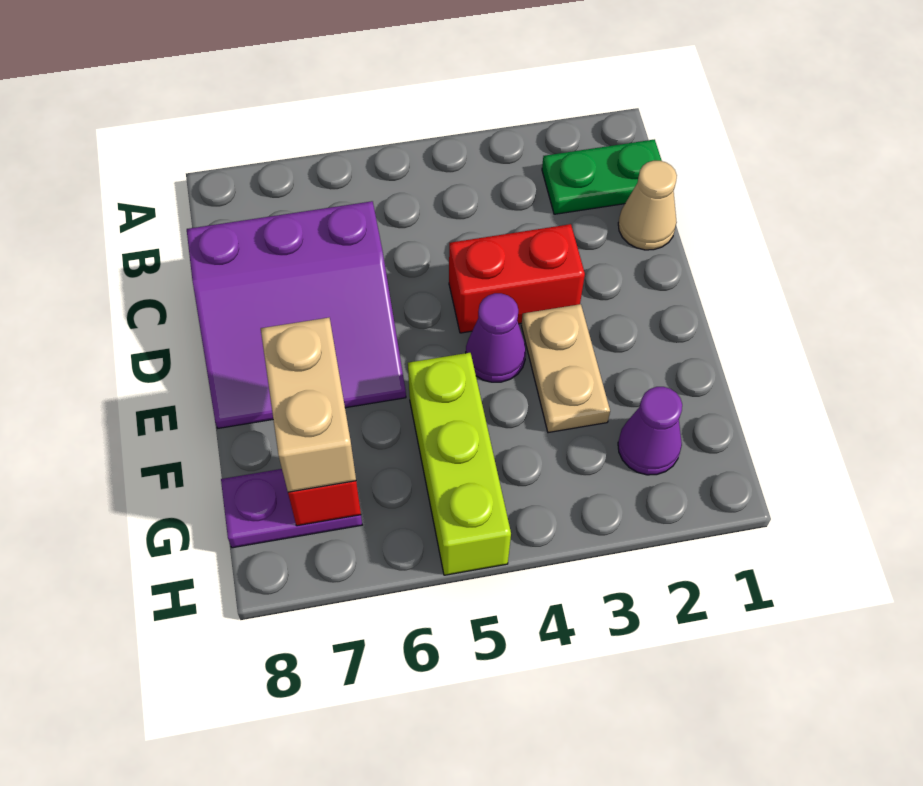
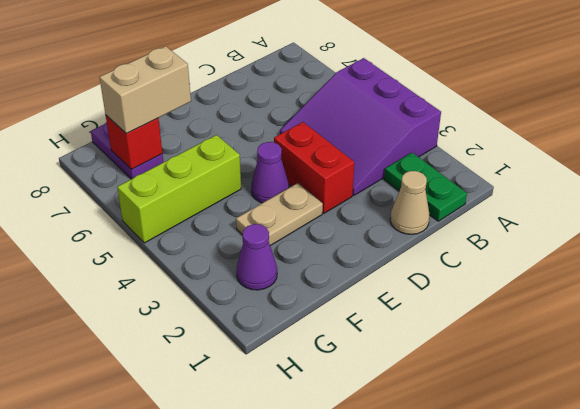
purple slope C6:E8 level 1 top C -> purple slope A3:C5 level 1 top A

